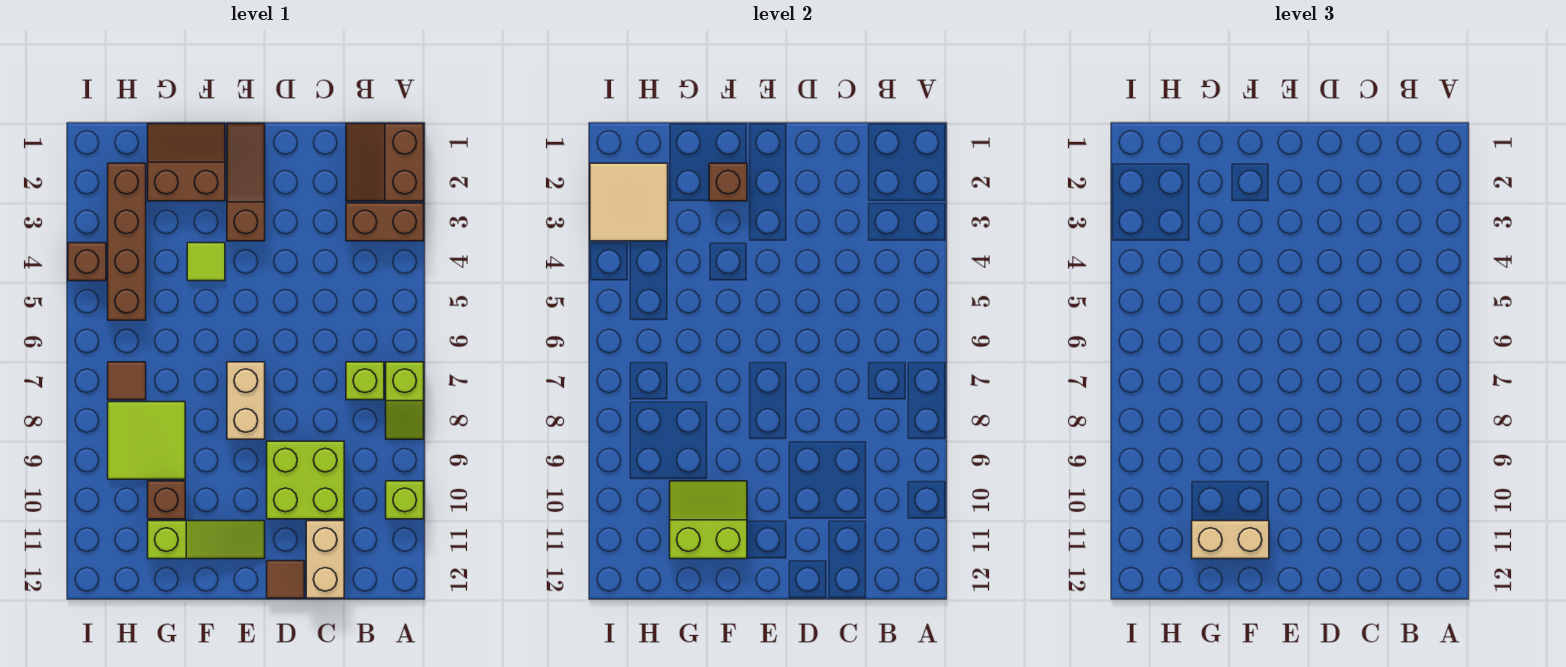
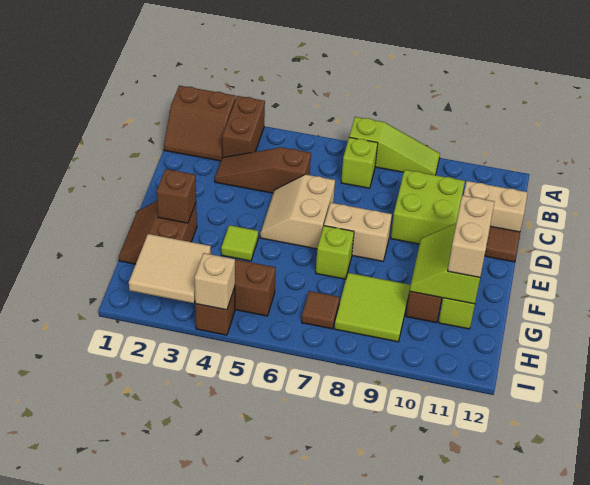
lime slope A7:A8 level 1 top 7 -> lime slope A7:A9 level 1 top 7
lime brick A10 level 1 -> lime brick F7 level 1
none -> tan slope D5:E6 level 1 top 6
brown slope E1:E3 level 1 top 3 -> brown slope C3:C5 level 1 top 5
none -> tan brick I4 level 2

